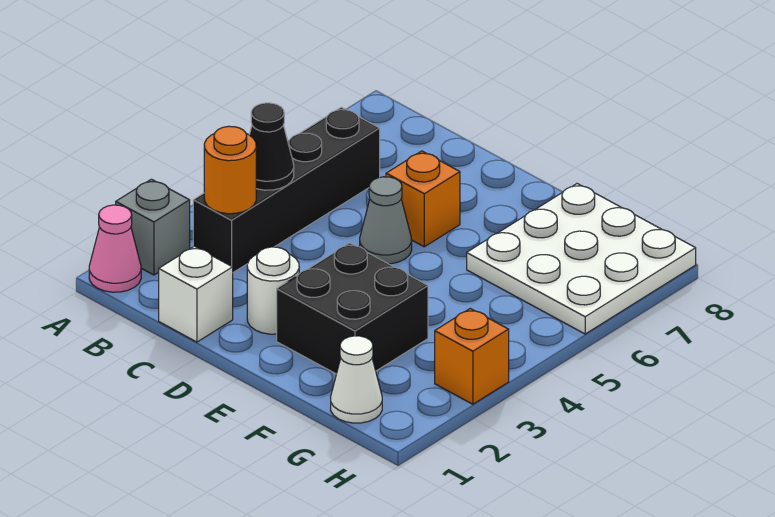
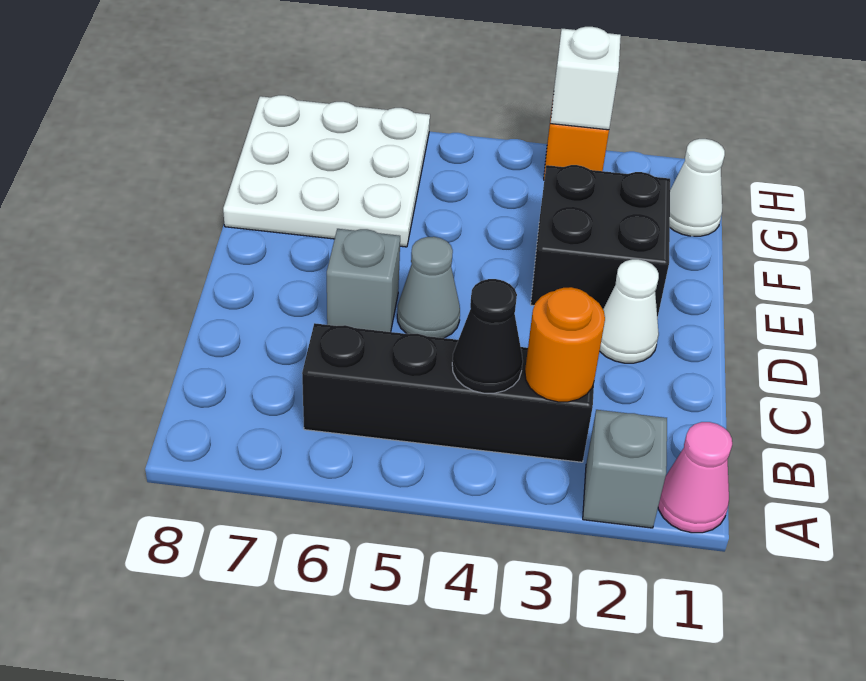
white brick C1 level 1 -> white brick H3 level 2
white round brick D2 level 1 -> white cone D2 level 1
orange brick D6 level 1 -> grey brick D6 level 1

